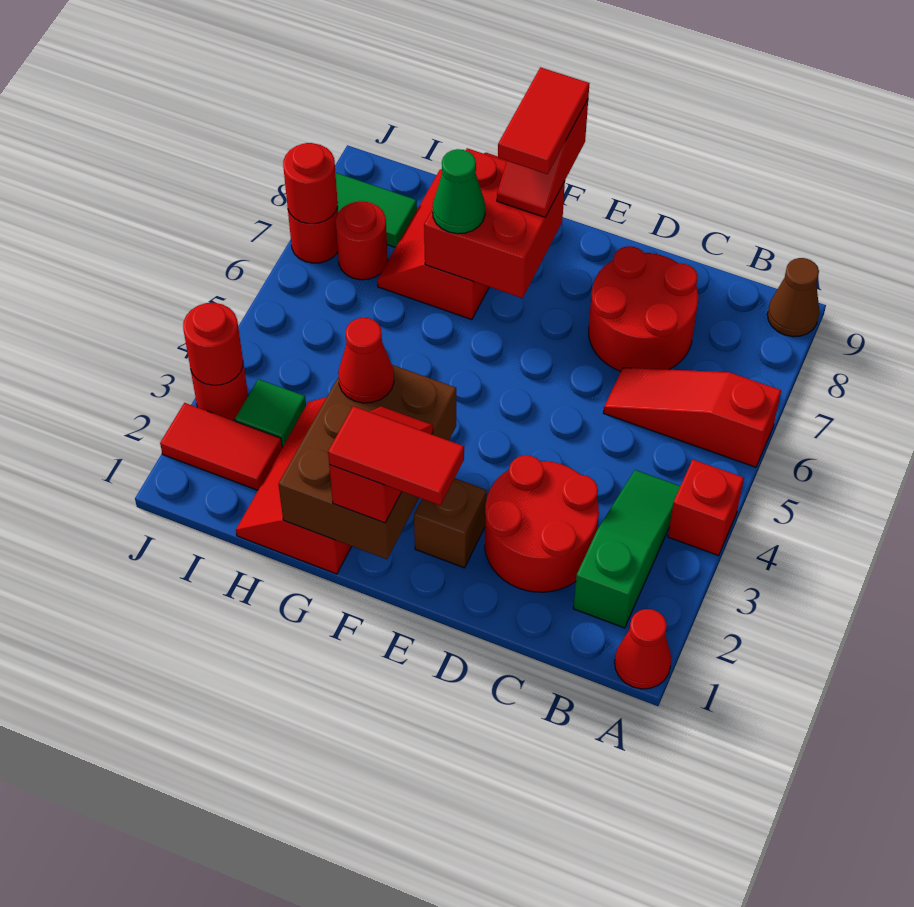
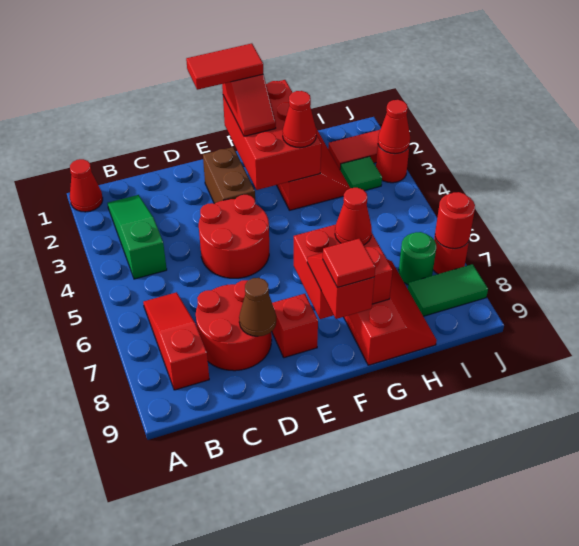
red brick A4 level 1 -> red brick E8 level 1
red slope A6:C6 level 1 top A -> red slope B6:B8 level 1 top 8
brown cone A9 level 1 -> brown cone D8 level 2
green slope B2:B4 level 1 top 2 -> green slope B2:B4 level 1 top 4
red round brick C2:D3 level 1 -> red round brick D4:E5 level 1
brown brick E2 level 1 -> brown brick E2:E3 level 1
brown brick F1:G3 level 2 -> red brick F1:G3 level 2
red tile F8:F9 level 4 -> red tile F9 level 4
green cone G7 level 3 -> red cone G7 level 3
red round brick I7 level 1 -> green round brick I7 level 1
red round brick J3 level 2 -> red cone J3 level 2

